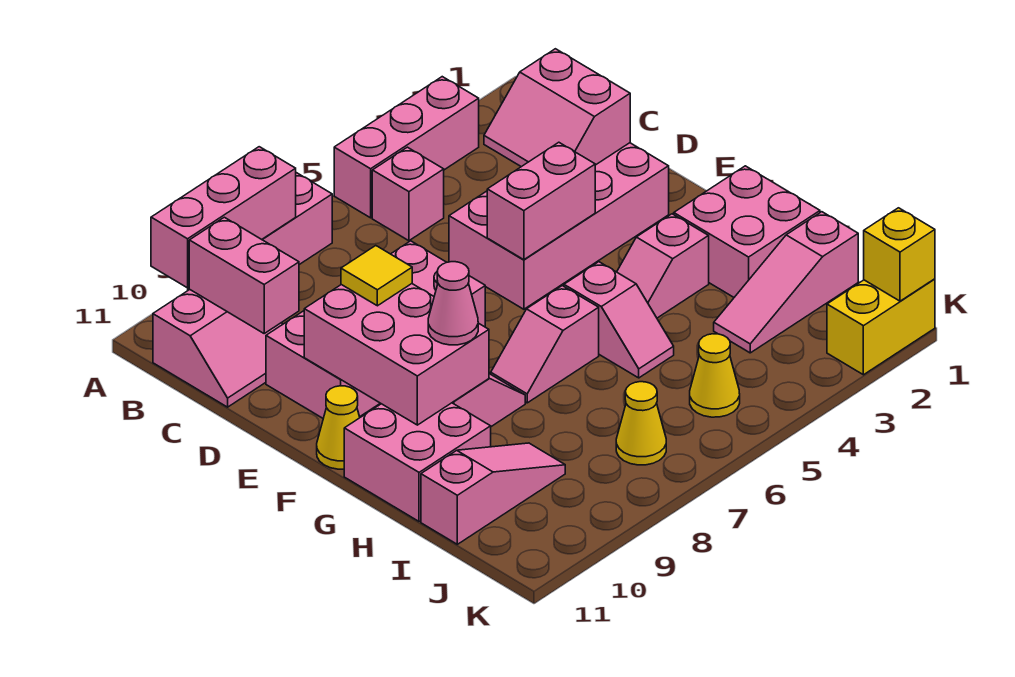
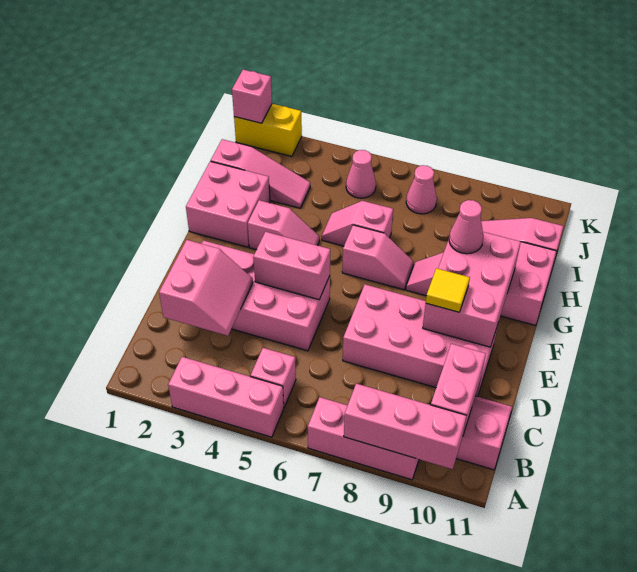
yellow cone F11 level 1 -> none
pink slope G5:H5 level 1 top G -> pink slope H5:H6 level 1 top 6
yellow cone J5 level 1 -> pink cone J5 level 1
yellow cone J7 level 1 -> pink cone J7 level 1
yellow brick K1 level 2 -> pink brick K1 level 2

